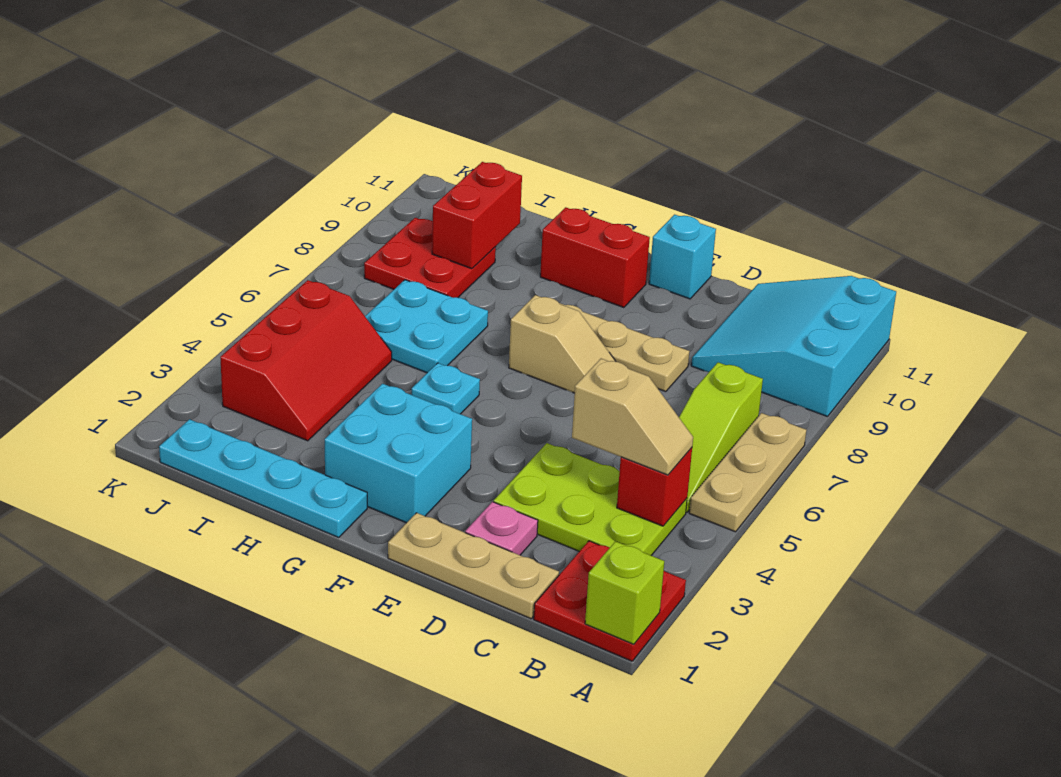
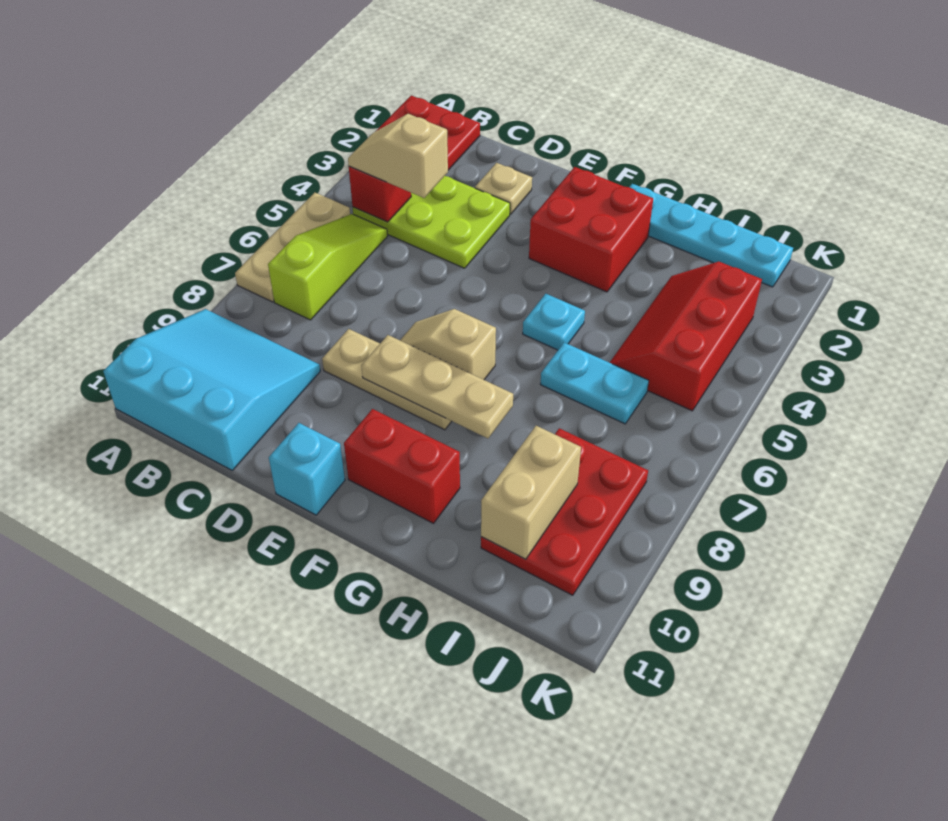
lime brick A1 level 2 -> none
cyan slope A9:C11 level 1 top A -> cyan slope A9:C11 level 1 top 11
tan plate C1:E1 level 1 -> tan plate E8:G8 level 2
pink plate D2 level 1 -> tan plate D2 level 1
cyan brick F2:G3 level 1 -> red brick F2:G3 level 1
cyan plate H6:I7 level 1 -> cyan plate H6:I6 level 1
red plate I8:J9 level 1 -> red plate I8:J10 level 1
red brick I9:I10 level 2 -> tan brick I9:I10 level 2

